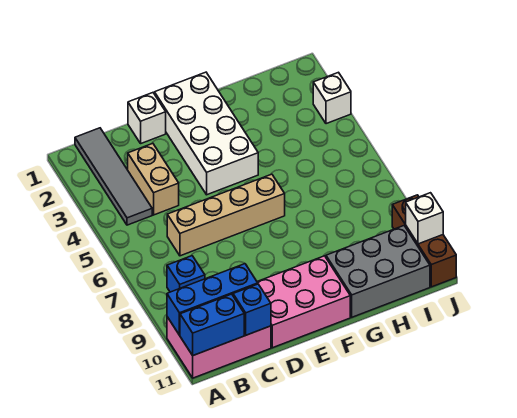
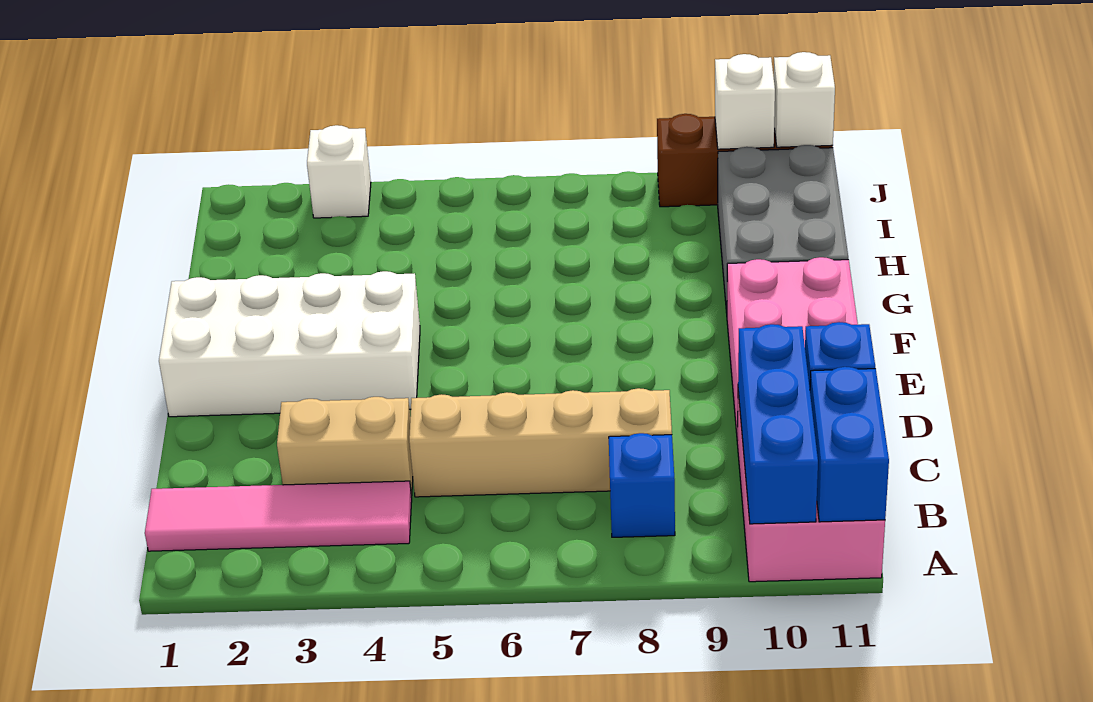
grey tile B1:B4 level 1 -> pink tile B1:B4 level 1
tan brick C6:F6 level 1 -> tan brick C5:C8 level 1
white brick D1 level 1 -> white brick J11 level 2

